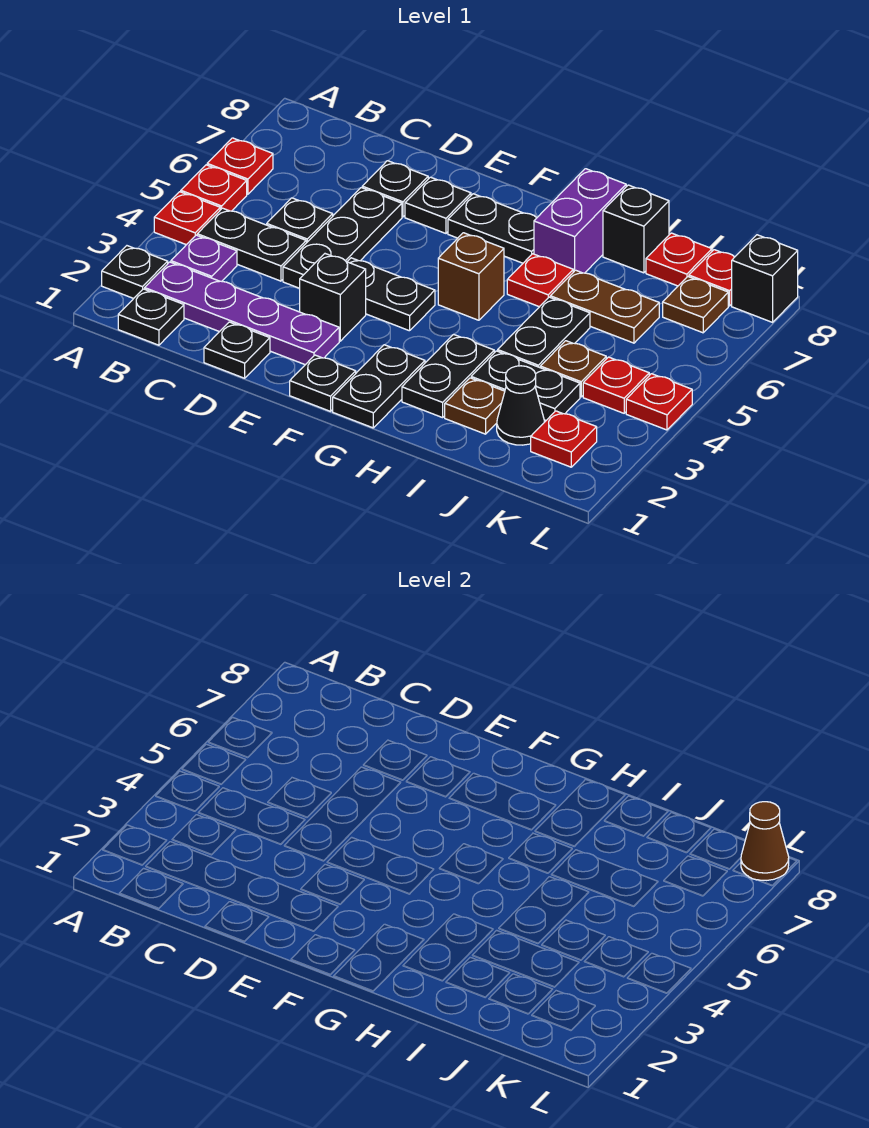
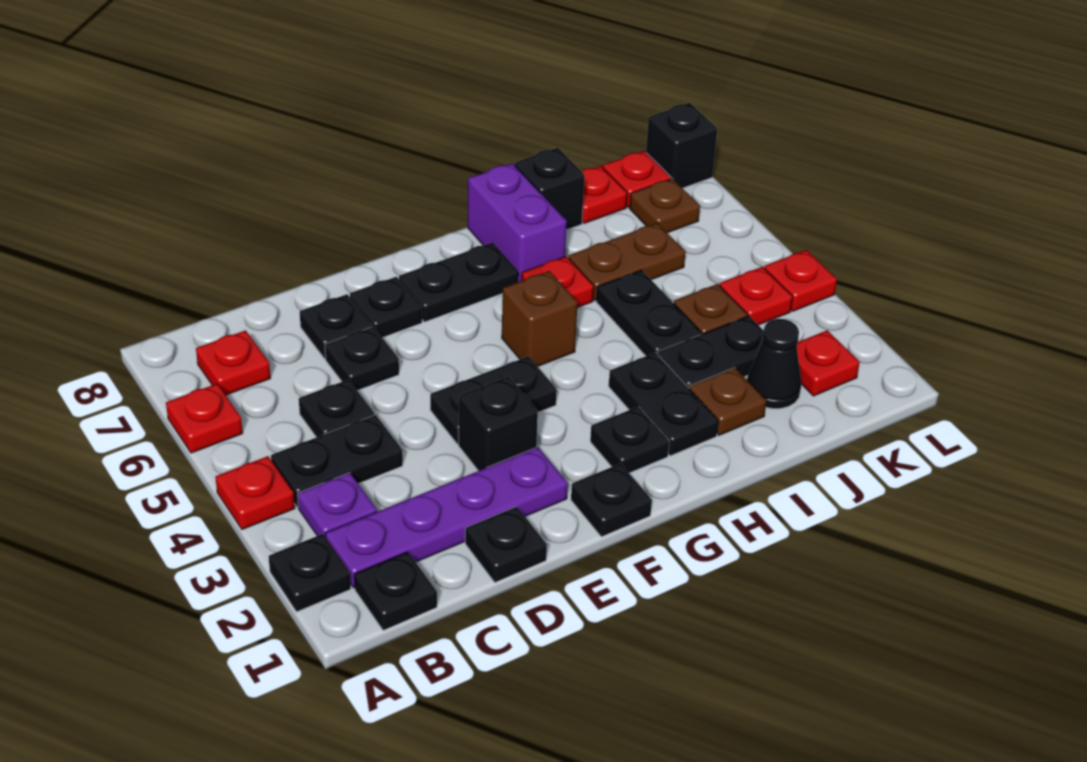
red plate A5 level 1 -> red plate B7 level 1
black plate D4:D6 level 1 -> black plate D6 level 1
black plate G1:G2 level 1 -> black plate G2 level 1
brown cone L8 level 2 -> none

